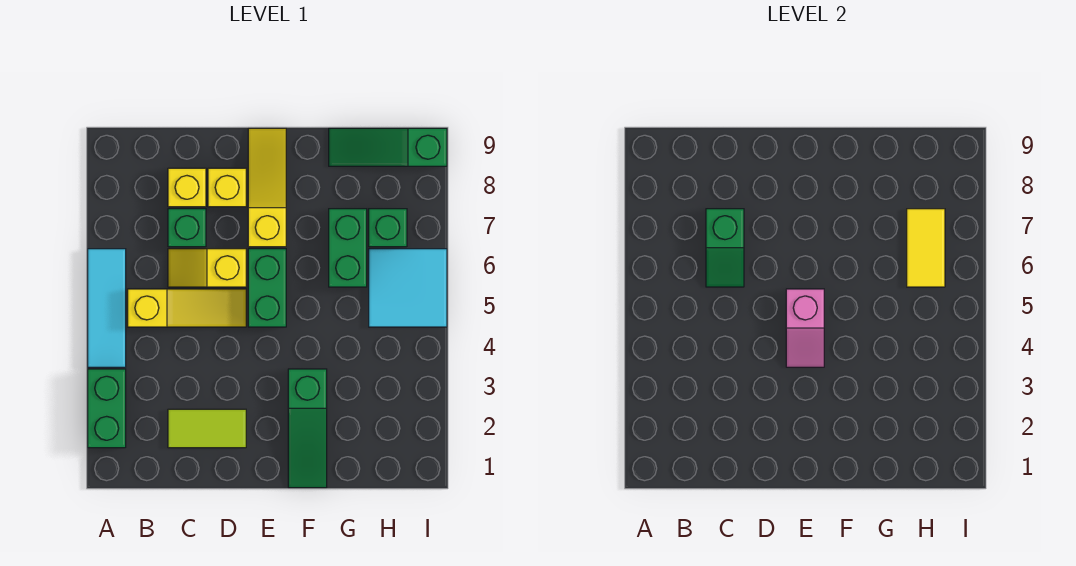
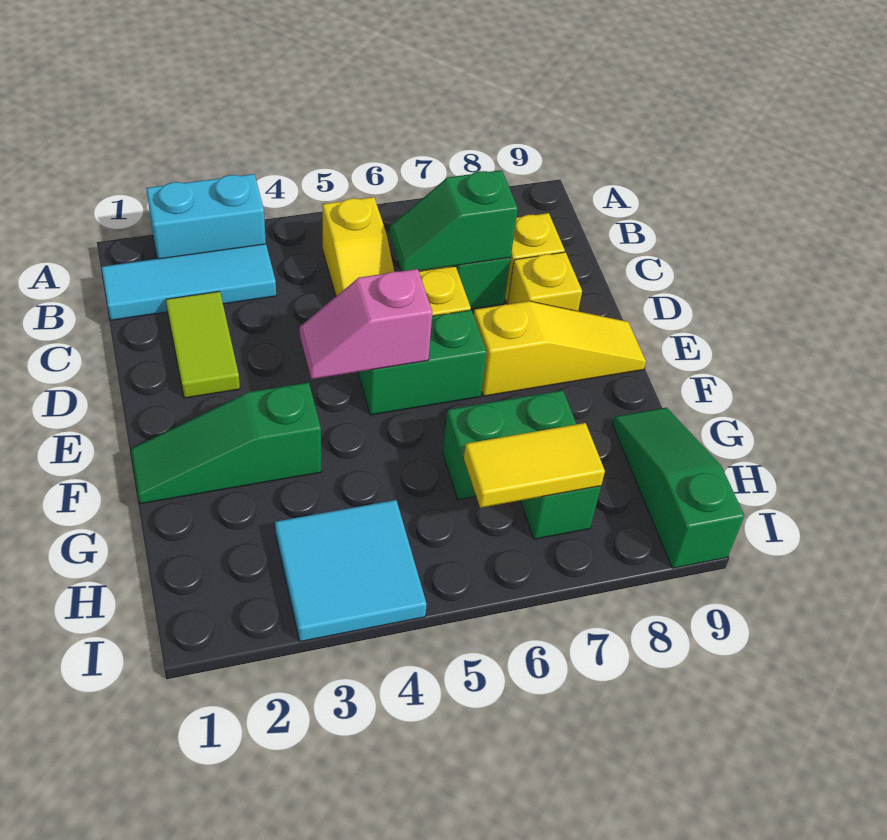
green brick A2:A3 level 1 -> cyan brick A2:A3 level 1
cyan tile A4:A6 level 1 -> cyan tile B1:B3 level 1
cyan tile H5:I6 level 1 -> cyan tile H3:I4 level 1

